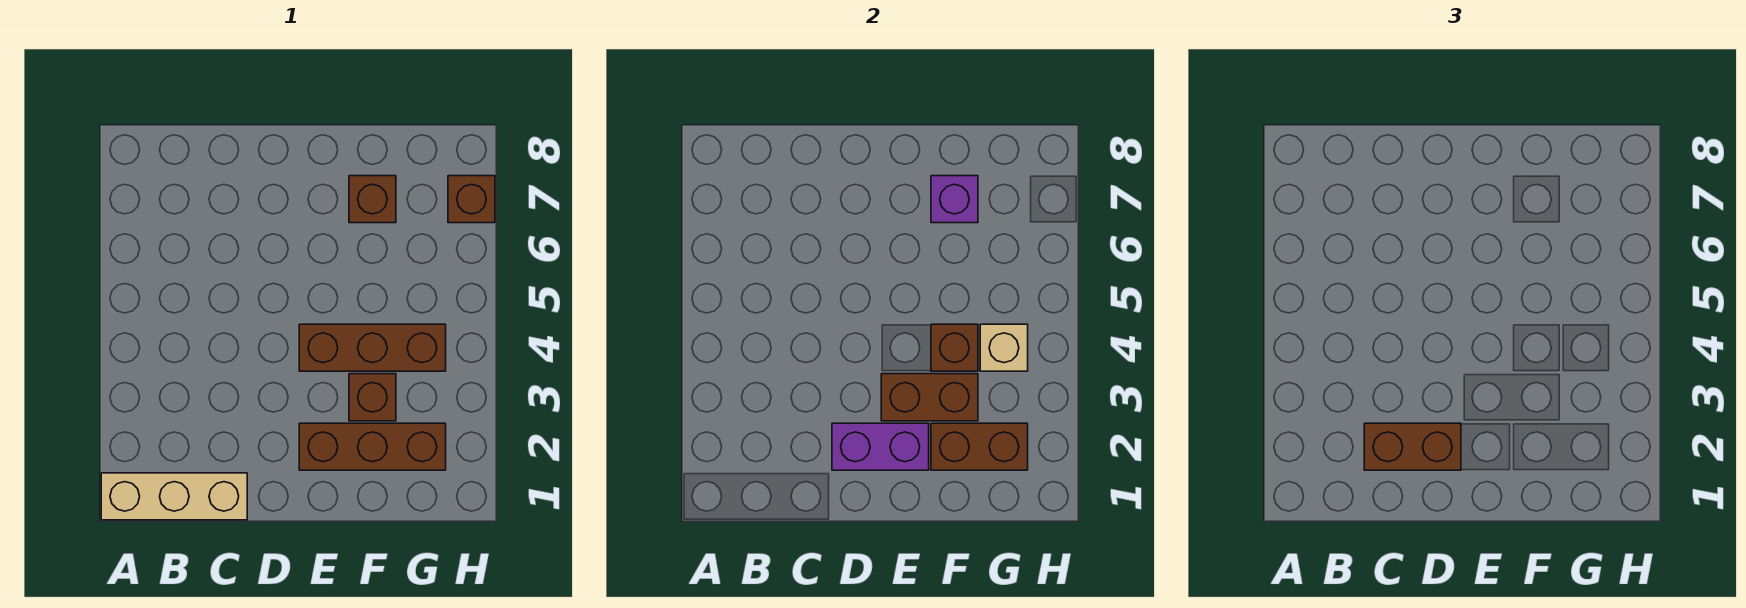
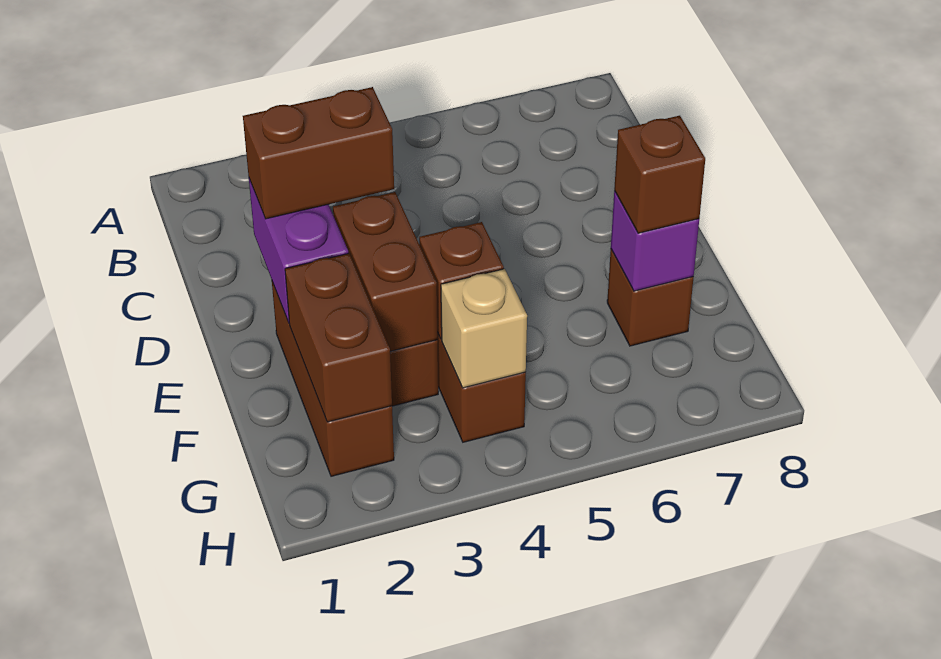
tan brick A1:C1 level 1 -> none
brown brick C2:D2 level 3 -> brown brick D2:D3 level 3
brown brick H7 level 1 -> brown brick F7 level 3

